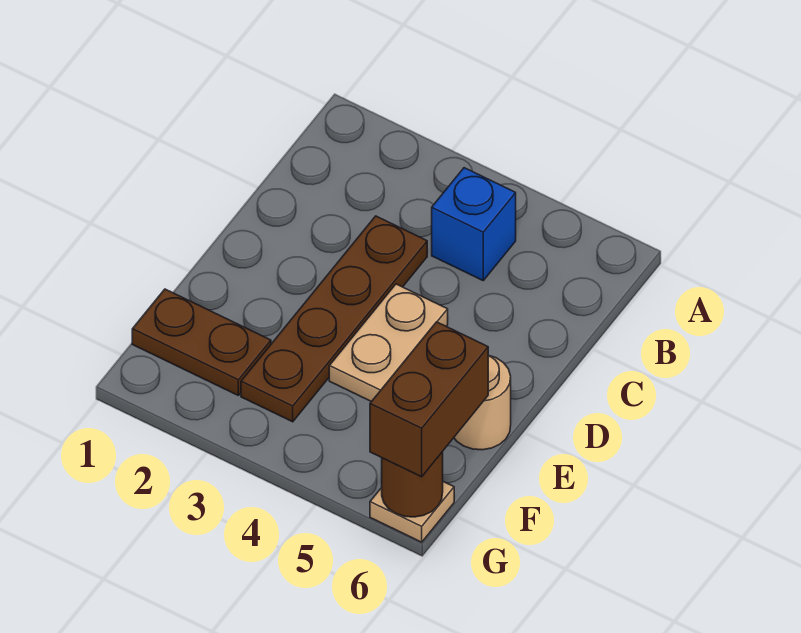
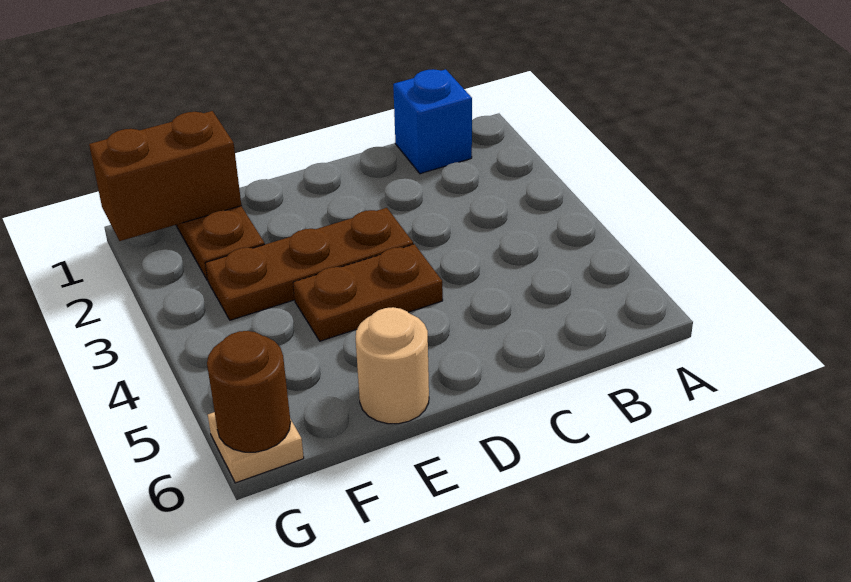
blue brick B4 level 1 -> blue brick B1 level 1
brown plate C3:F3 level 1 -> brown plate D3:F3 level 1
tan plate D4:E4 level 1 -> brown plate D4:E4 level 1
brown brick F6:G6 level 3 -> brown brick F1:G1 level 2

